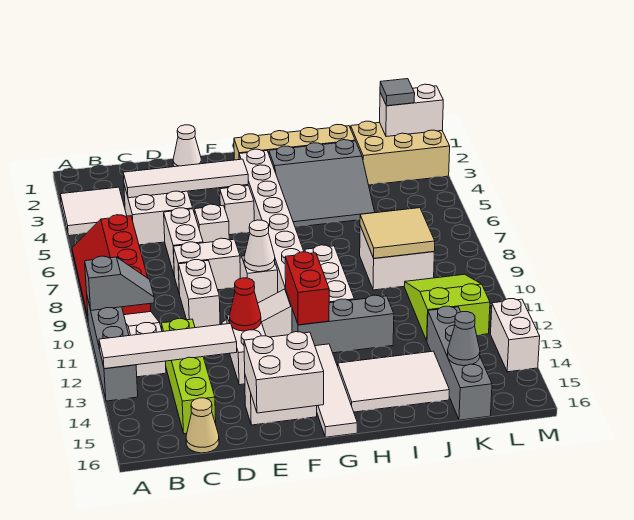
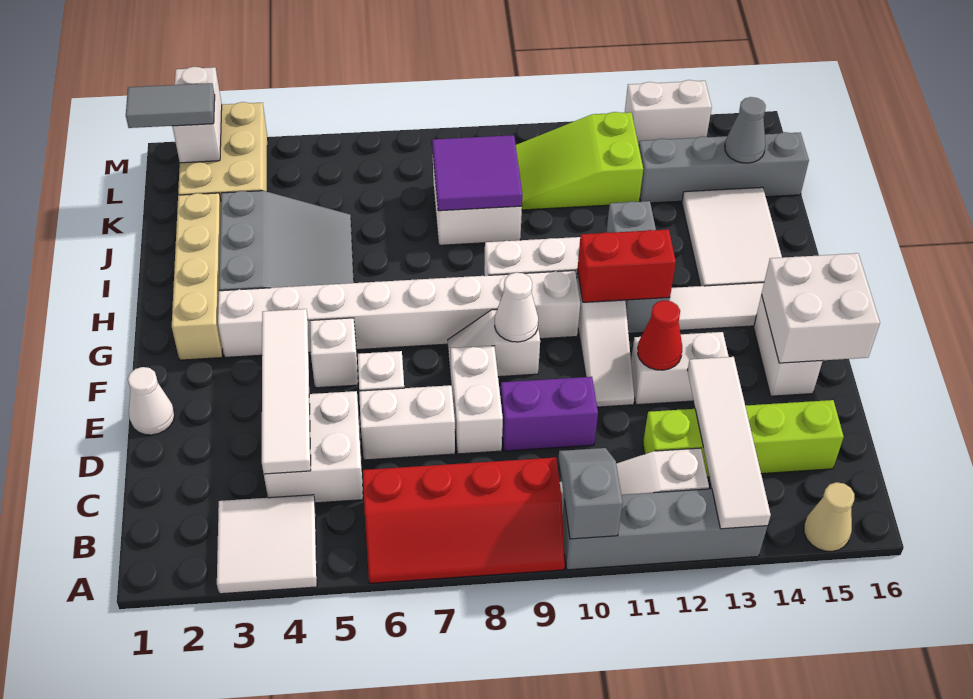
tan cone C16 level 1 -> tan cone A15 level 1
white brick D9:D10 level 1 -> purple brick D9:D10 level 1
tan tile J8:K9 level 2 -> purple tile J8:K9 level 2
grey tile L2 level 3 -> grey tile L1:L2 level 3

